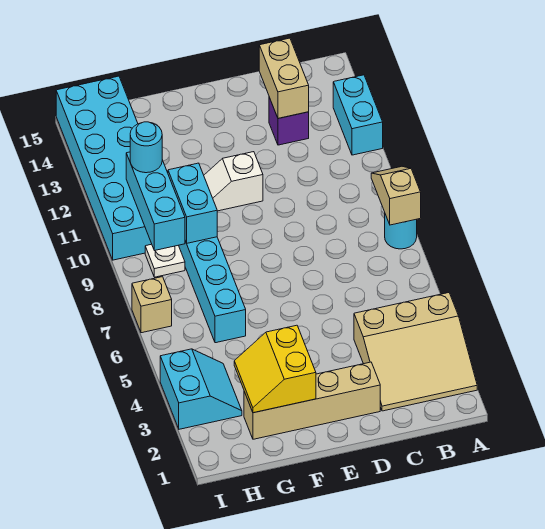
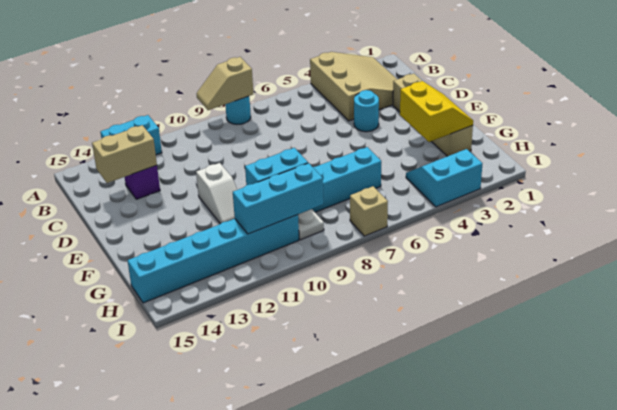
yellow slope F2:G3 level 2 top F -> yellow slope F2:G3 level 2 top 3
cyan brick H10:I15 level 1 -> cyan brick H10:H15 level 1
cyan round brick H11 level 3 -> cyan round brick D4 level 1

